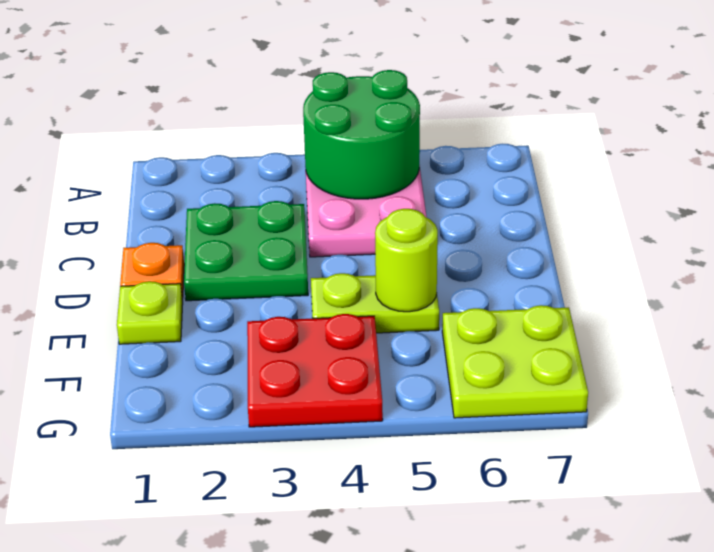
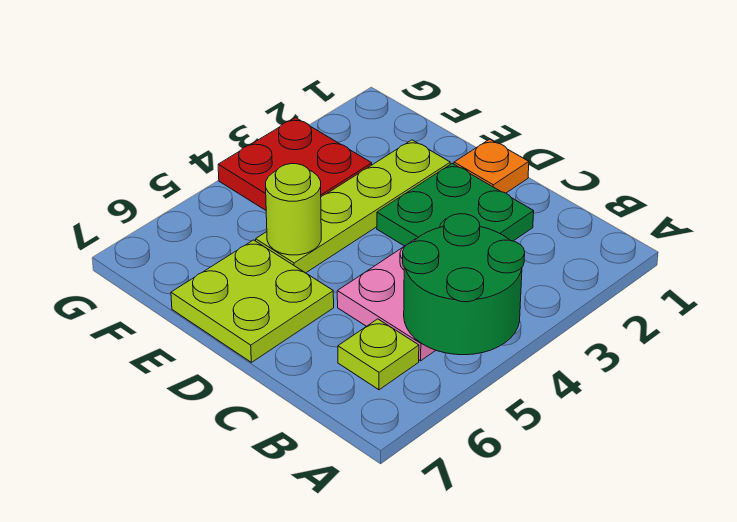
lime plate E1 level 1 -> lime plate B6 level 1
lime plate E4:E5 level 1 -> lime plate E2:E5 level 1
lime plate F6:G7 level 1 -> lime plate D6:E7 level 1

